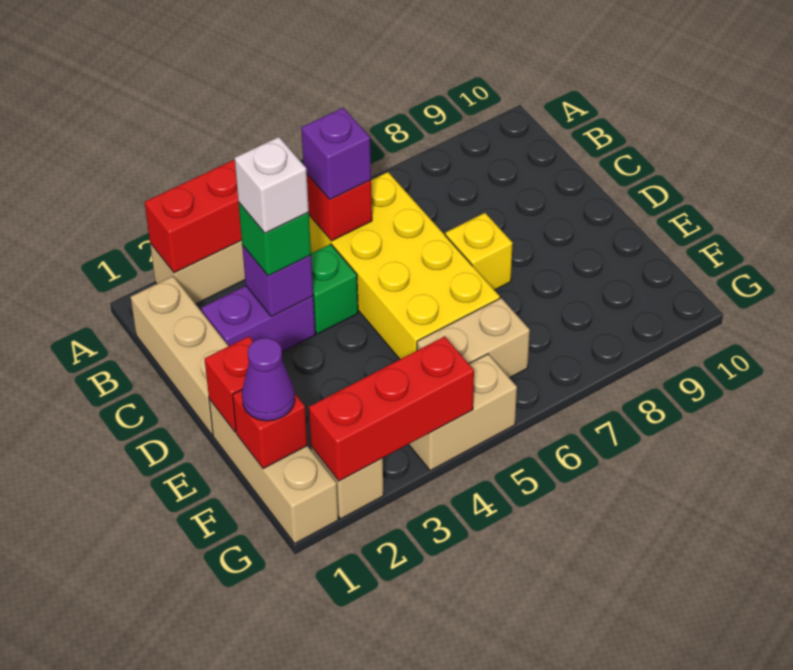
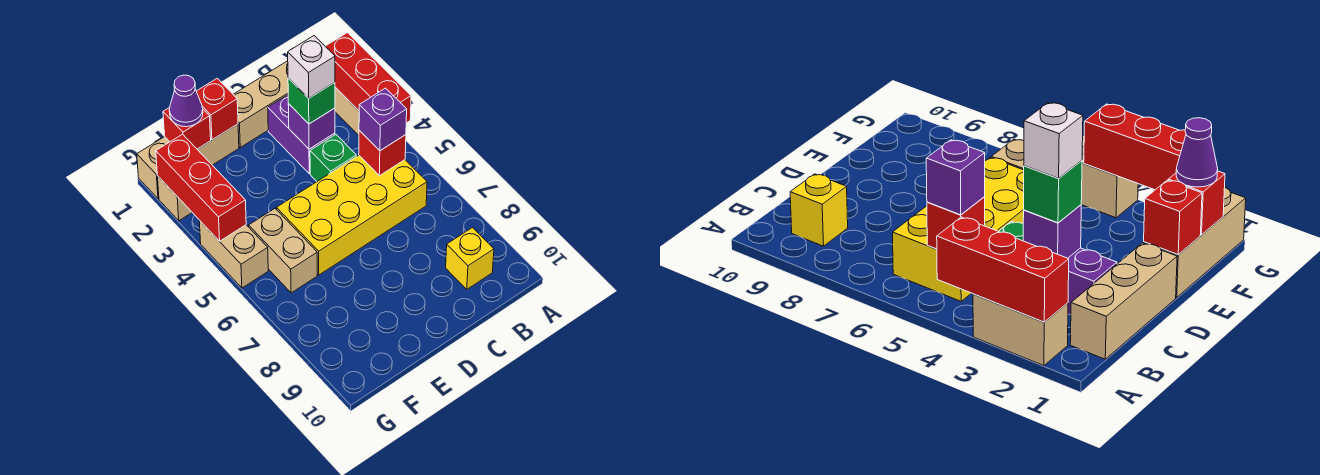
yellow brick D7 level 1 -> yellow brick B9 level 1

